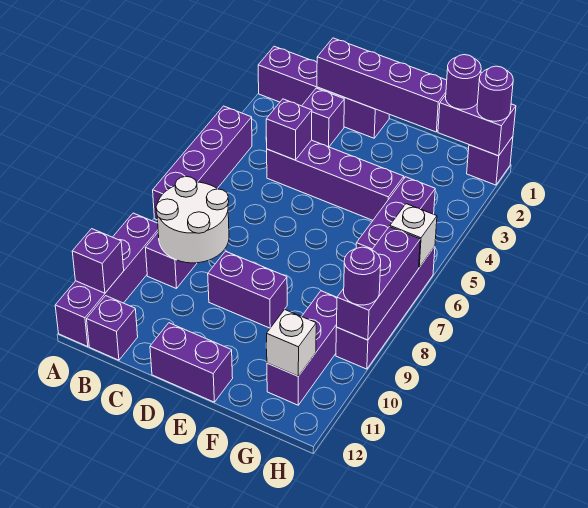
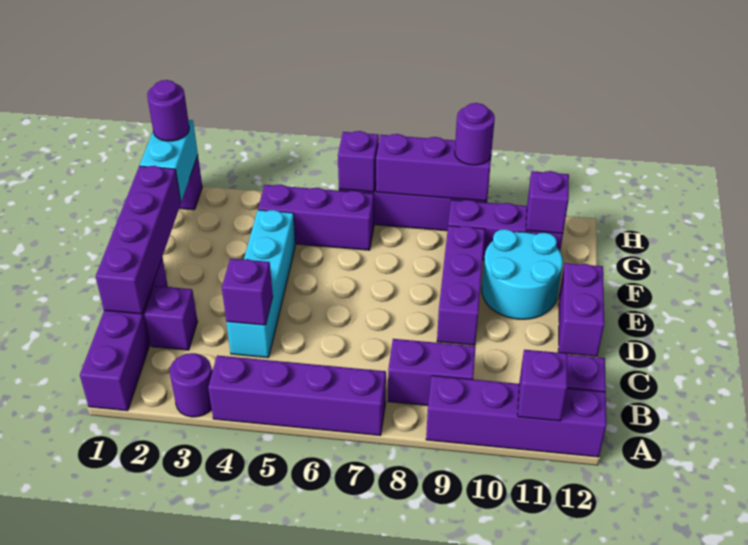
white round brick B8:C9 level 2 -> none
purple brick C4:F4 level 1 -> cyan brick C4:F4 level 1
purple brick D9:E9 level 1 -> purple brick D9:F9 level 1
none -> cyan round brick E10:F11 level 1
purple brick G1:H1 level 2 -> cyan brick G1:H1 level 2
purple round brick G1 level 3 -> purple round brick A3 level 1
white brick G11 level 2 -> purple brick G11 level 2
white brick H6 level 2 -> purple brick H6 level 2

